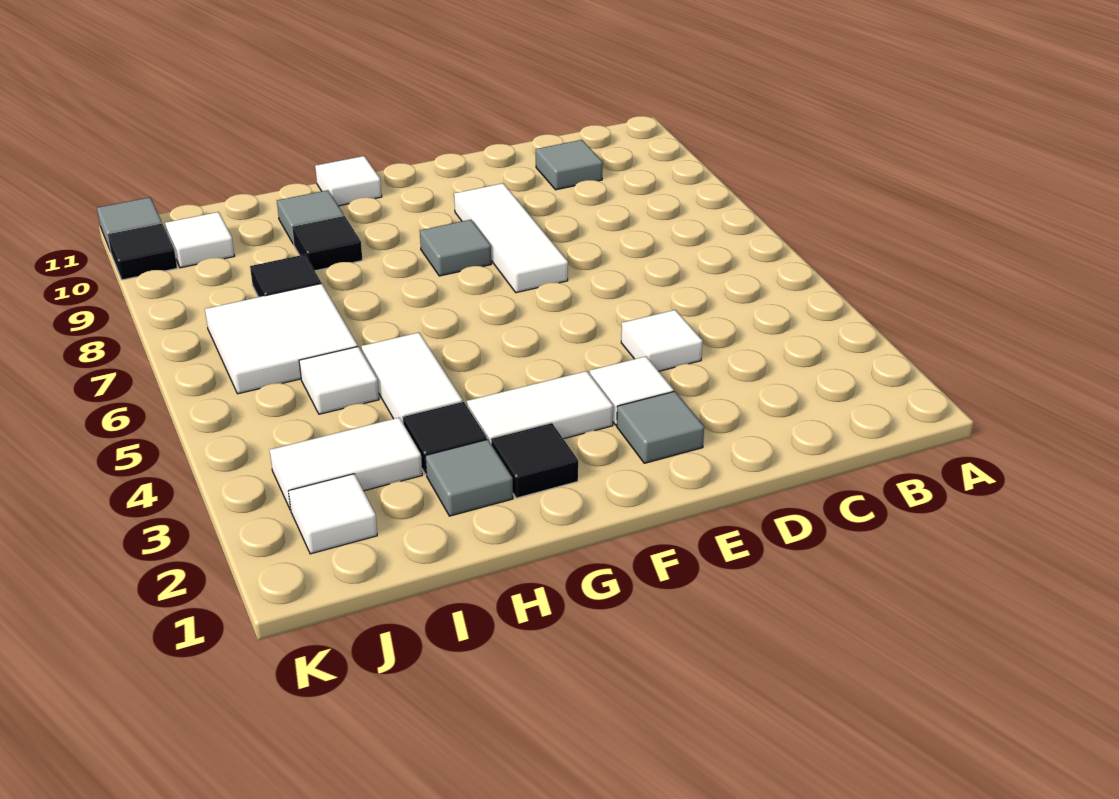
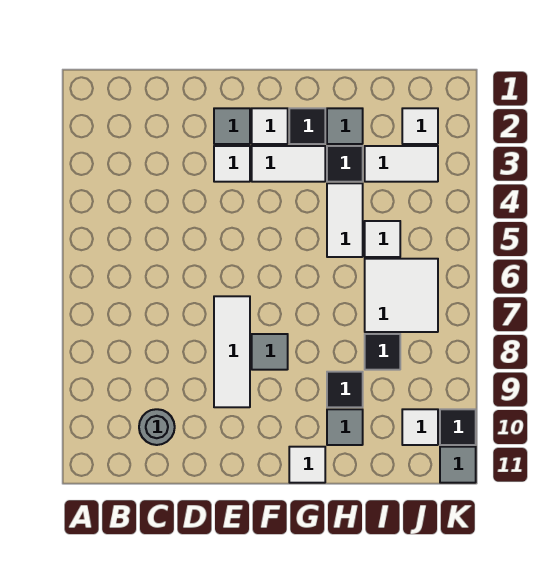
grey tile C10 level 1 -> grey round brick C10 level 1
white tile D4 level 1 -> white tile F2 level 1

